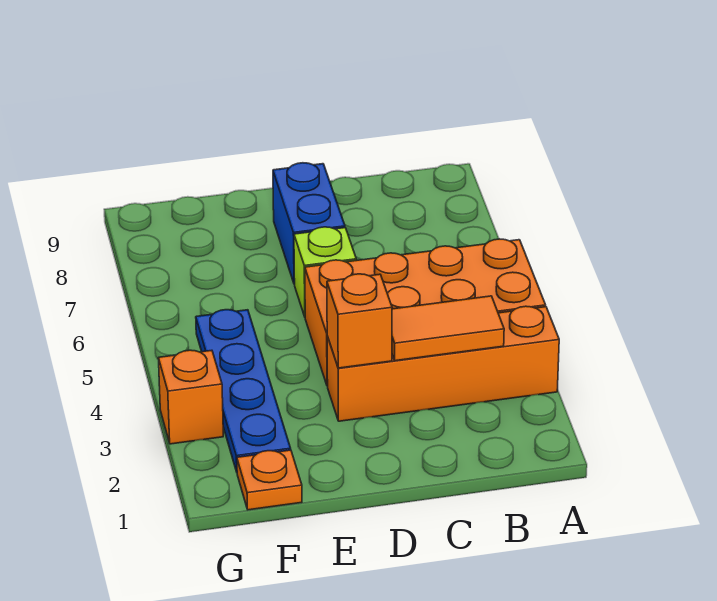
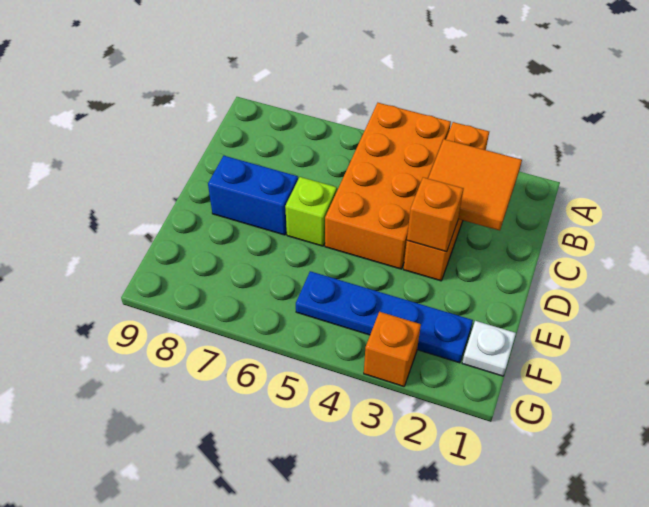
orange tile B3:C3 level 2 -> orange tile B2:C3 level 2
orange plate F1 level 1 -> white plate F1 level 1

